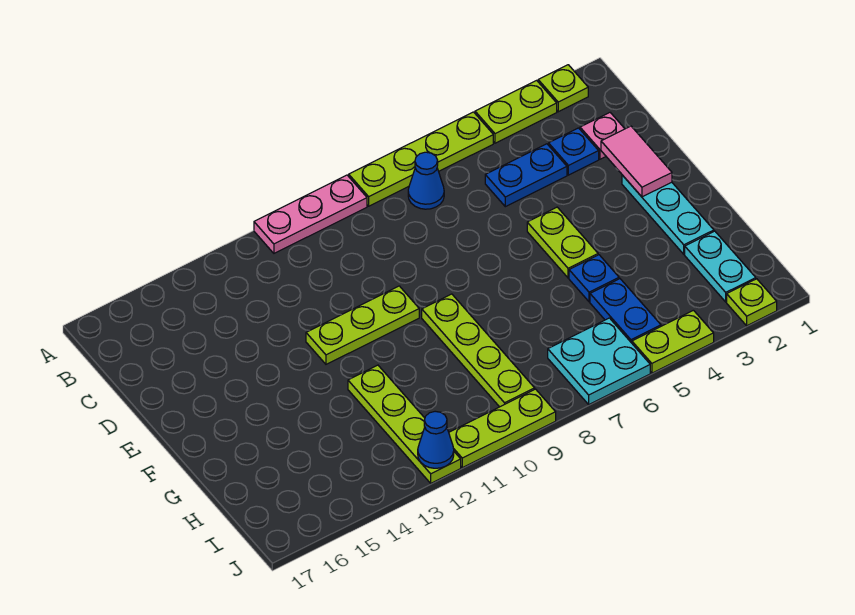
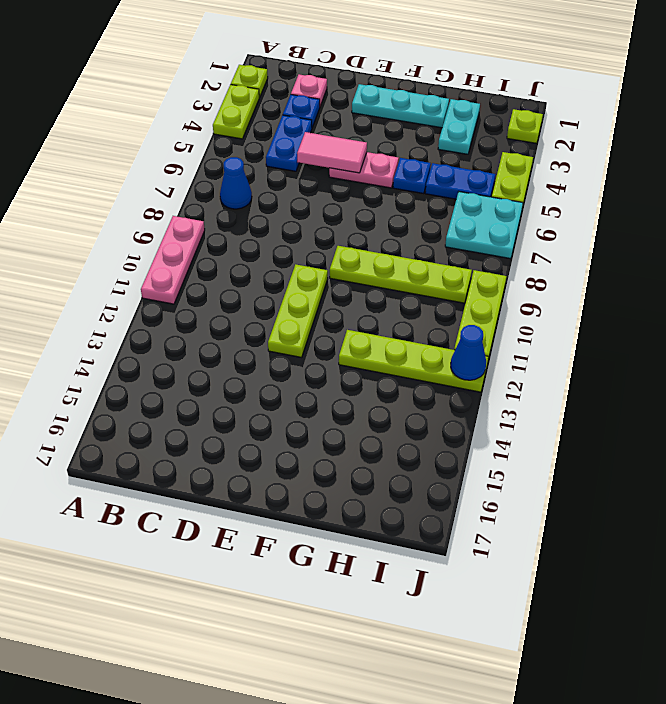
lime plate A5:A8 level 1 -> none
pink tile D2:E2 level 2 -> pink tile D5:E5 level 2
lime plate E5:F5 level 1 -> pink plate E5:F5 level 1
cyan plate H2:I2 level 1 -> cyan plate H2:H3 level 1

